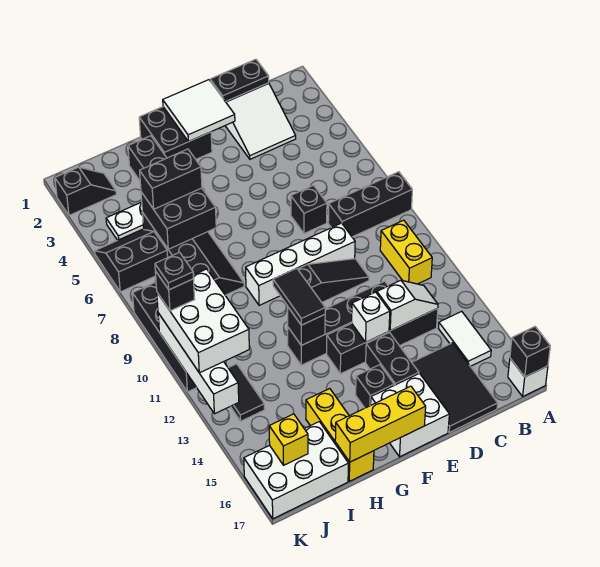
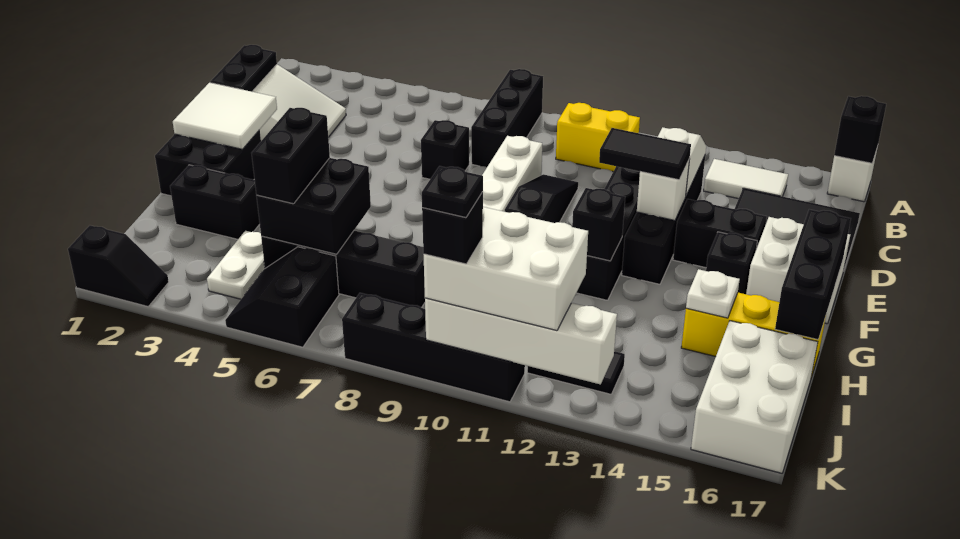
yellow brick F17:H17 level 2 -> black brick F17:H17 level 2
black tile G11:G12 level 3 -> black tile E12:E13 level 3
none -> white plate H15 level 2
black slope J2:K2 level 1 top K -> black slope K1:K2 level 1 top 1
yellow brick J16 level 2 -> none

